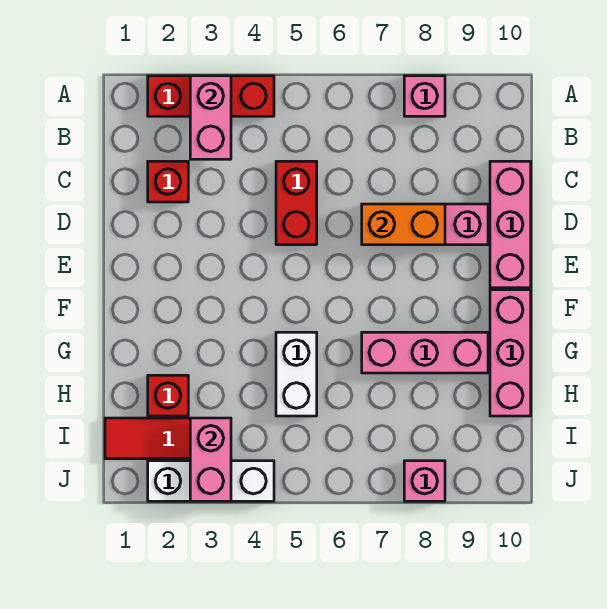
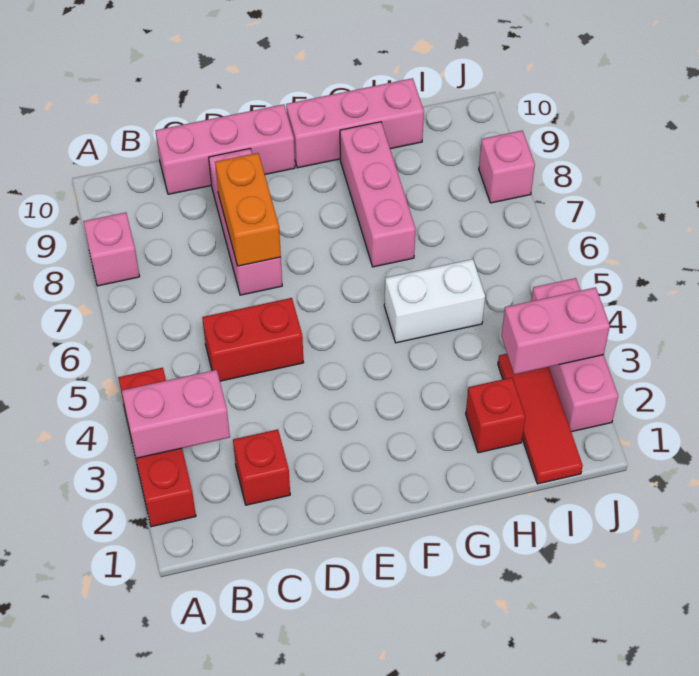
white brick J2:J4 level 1 -> pink brick J2:J4 level 1

